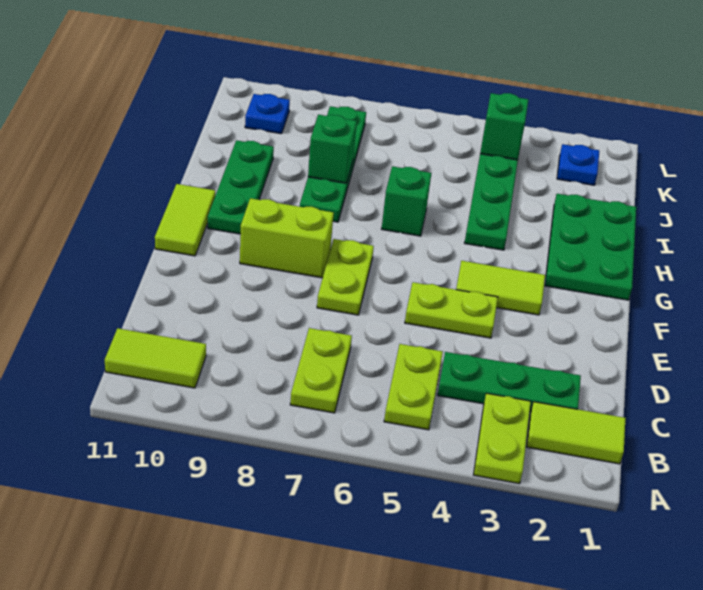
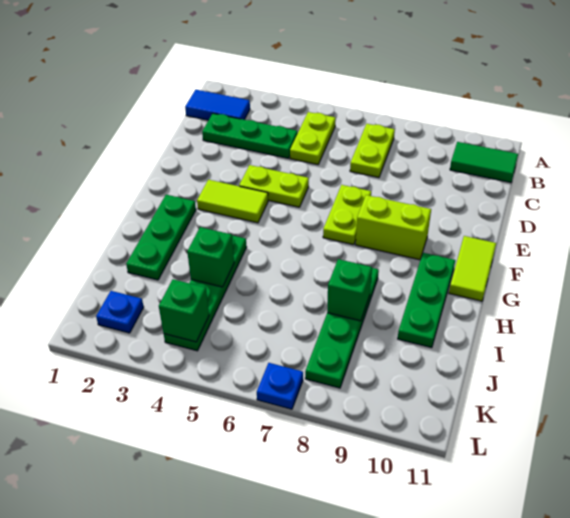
lime plate A3:B3 level 1 -> none
lime tile B1:B2 level 1 -> blue tile B1:B2 level 1
lime tile B10:B11 level 1 -> green tile B10:B11 level 1
green plate G1:I2 level 1 -> green plate G2:I2 level 1
green brick H6 level 1 -> green brick I4 level 2
blue plate K10 level 1 -> blue plate L7 level 1

